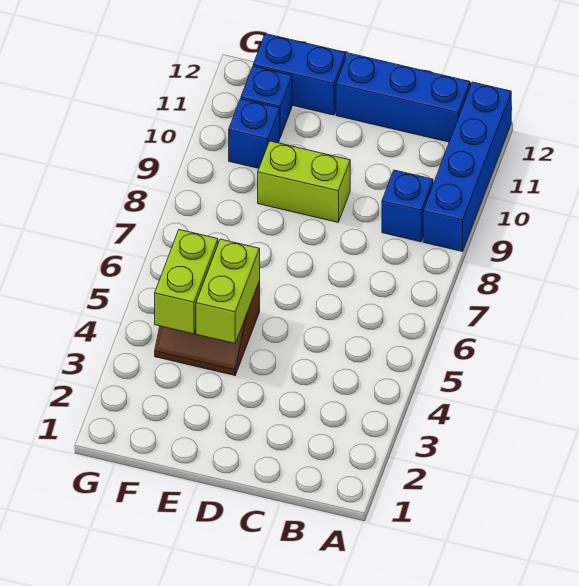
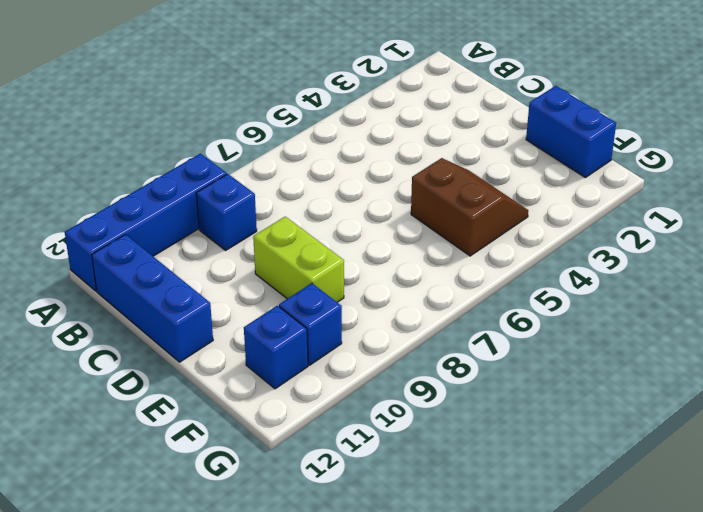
lime brick E4:E5 level 2 -> none
blue brick E12:F12 level 1 -> blue brick E1:F1 level 1
lime brick F4:F5 level 2 -> none

